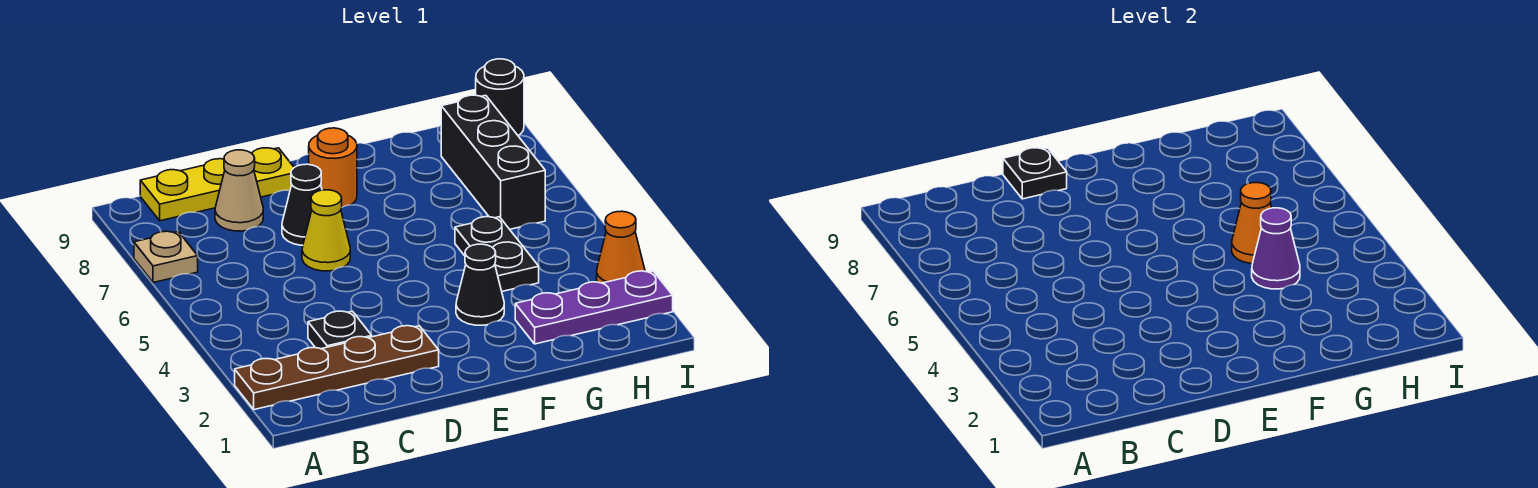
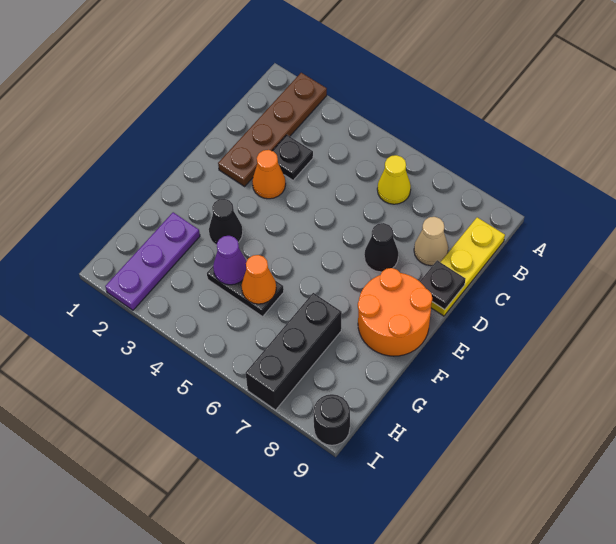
tan plate A7 level 1 -> none
yellow cone D6 level 1 -> yellow cone B6 level 1
orange round brick E8 level 1 -> orange round brick E8:F9 level 1
black brick H6:H8 level 1 -> black brick G7:I7 level 1
orange cone I3 level 1 -> orange cone D3 level 1

